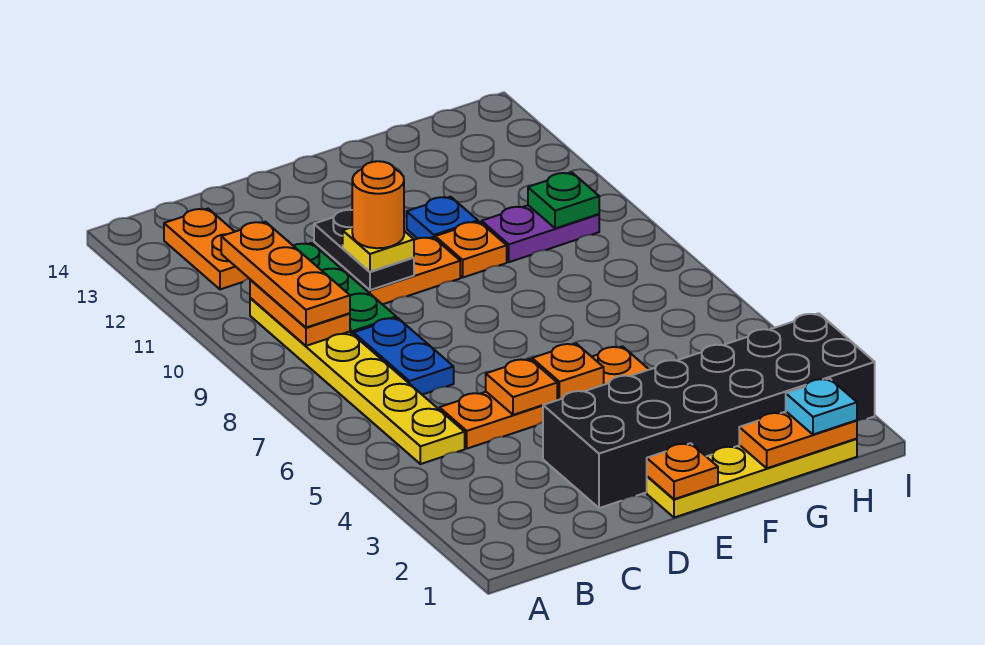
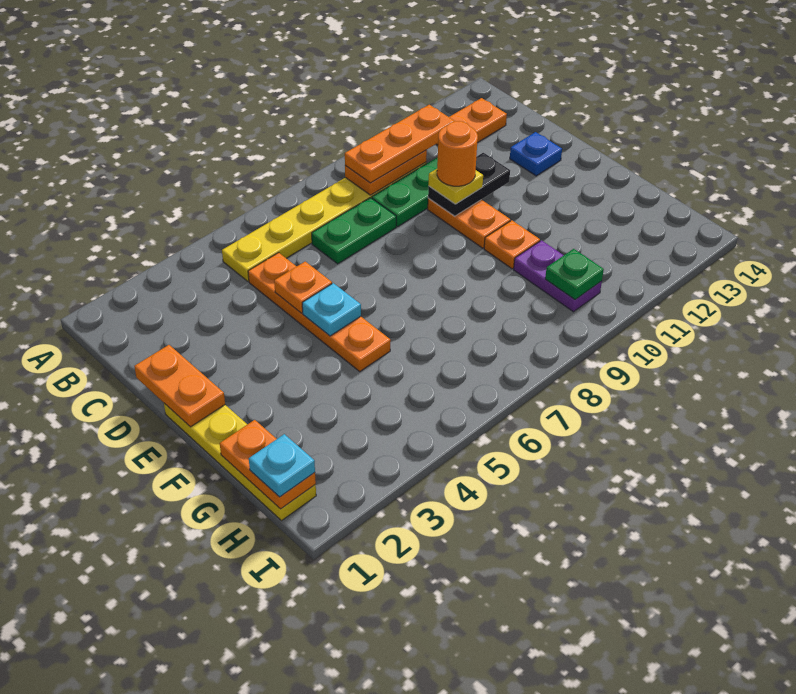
blue plate C7:C8 level 1 -> green plate C7:C8 level 1
black brick D2:I3 level 1 -> none
orange plate E1 level 2 -> orange plate D1:E1 level 2
orange plate E5 level 2 -> cyan plate E5 level 2
blue plate F11 level 1 -> blue plate D13 level 1

